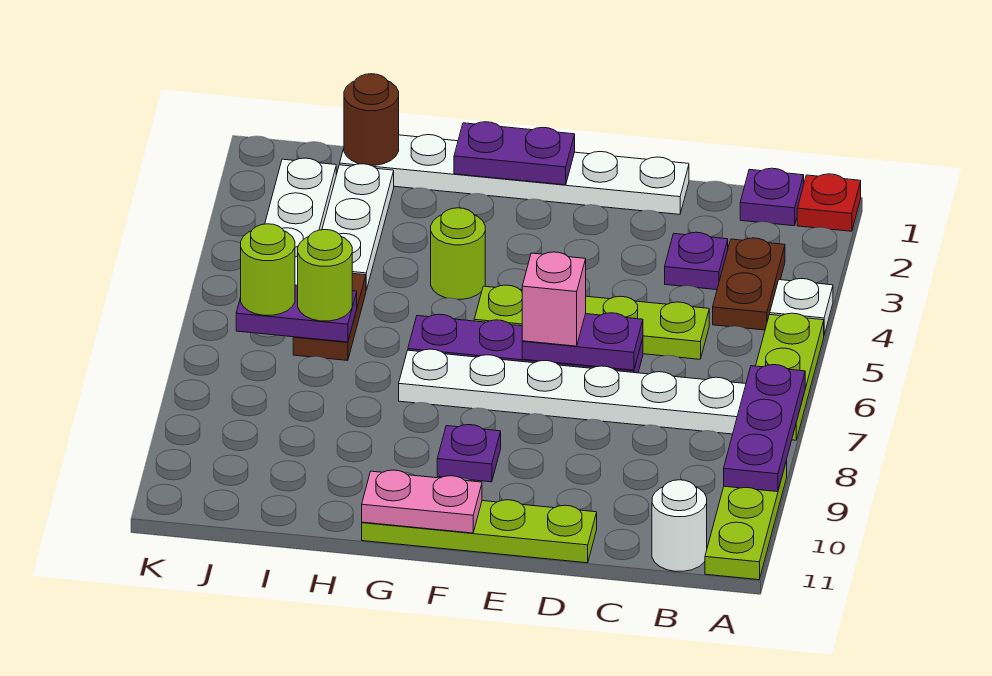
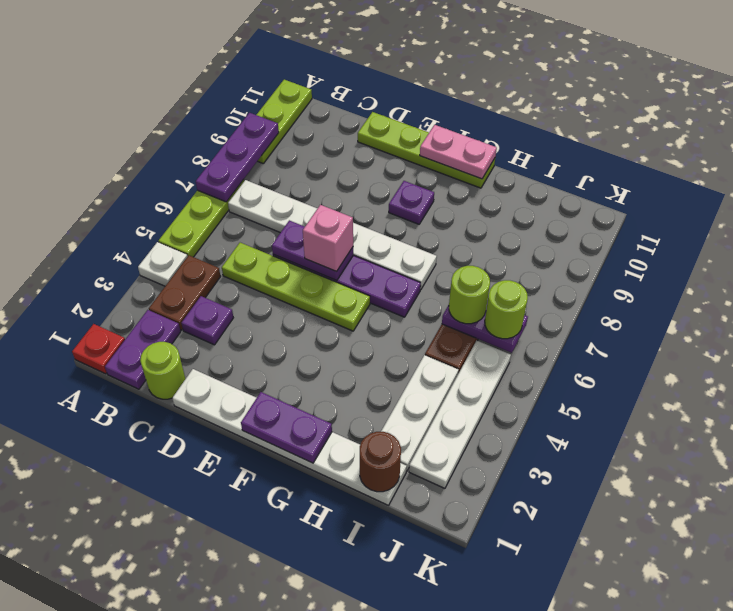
purple plate B1 level 1 -> purple plate B1:B2 level 1
white round brick B11 level 1 -> none
lime round brick G4 level 1 -> lime round brick C1 level 1

